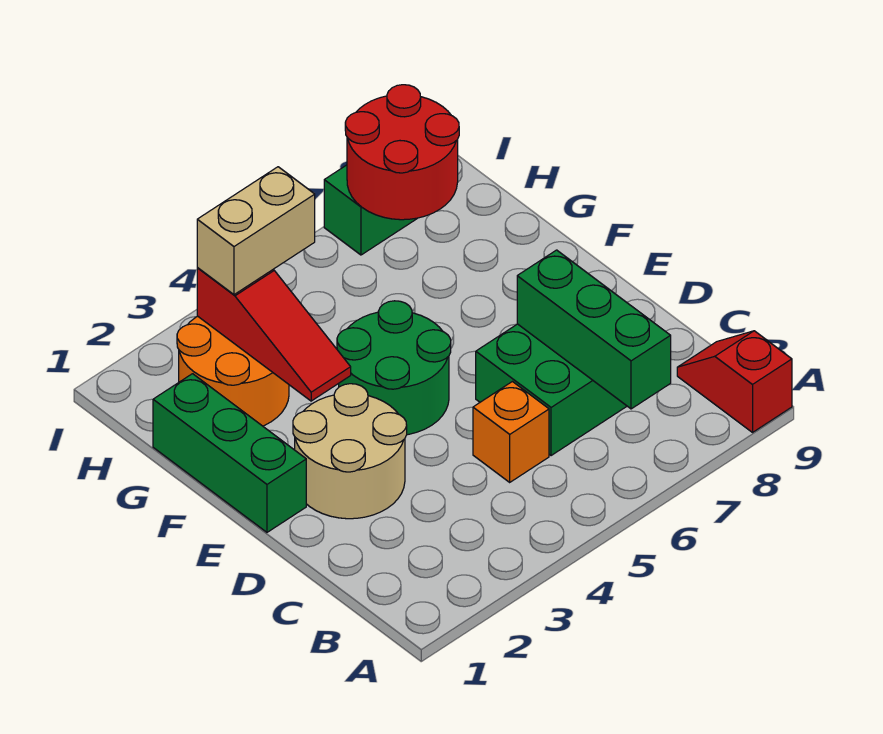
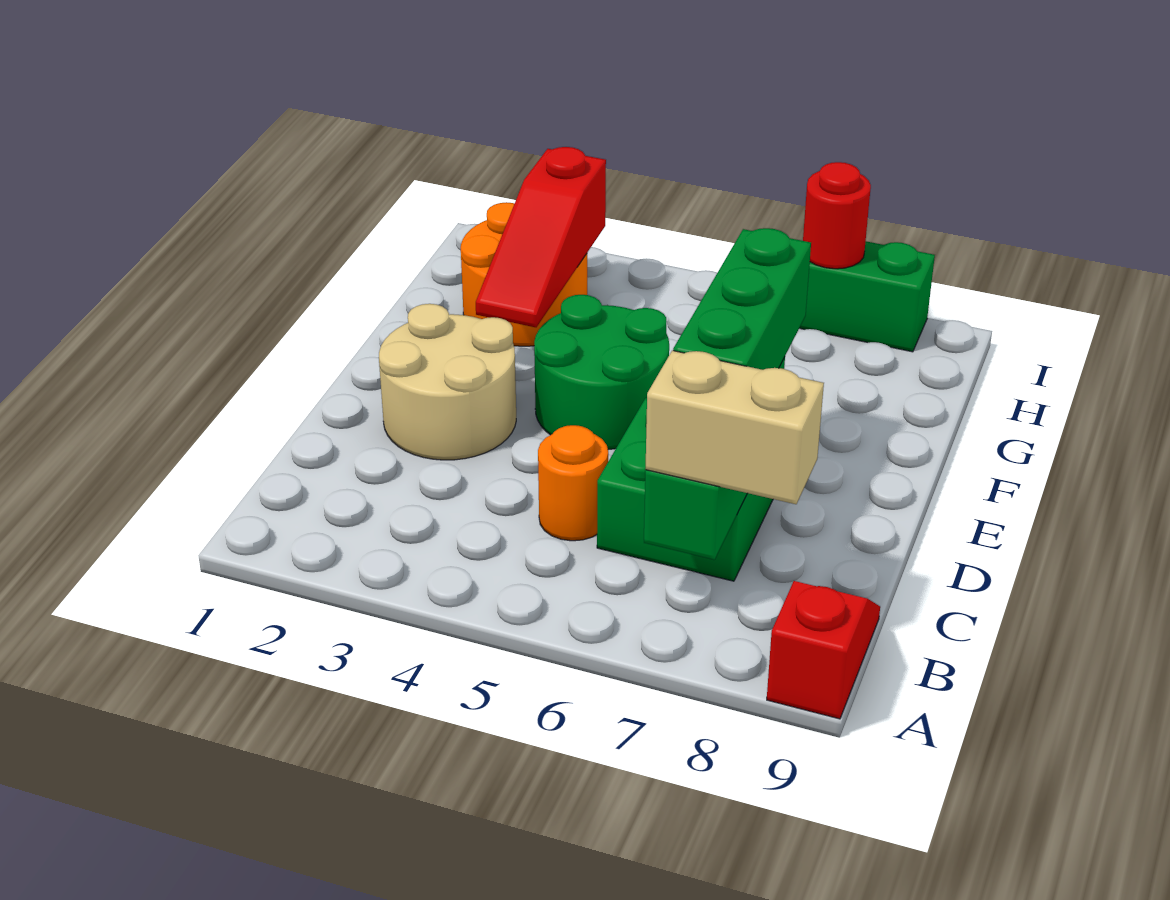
orange brick C5 level 1 -> orange round brick C5 level 1
green brick E1:G1 level 1 -> green brick C7:E7 level 3
tan brick H3:H4 level 3 -> tan brick B7:B8 level 3
red round brick H7:I8 level 2 -> red round brick I7 level 2

